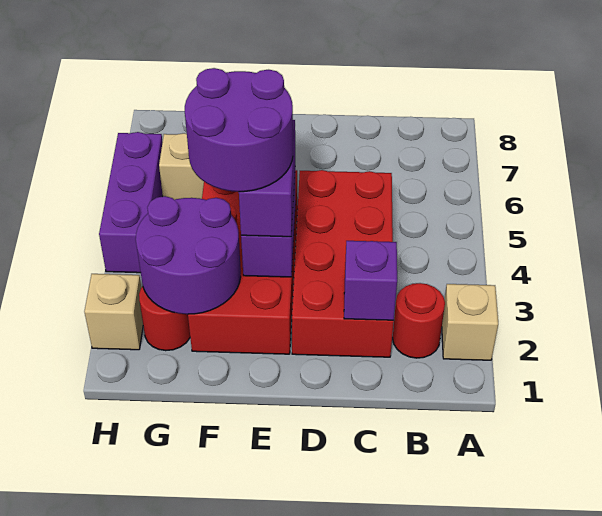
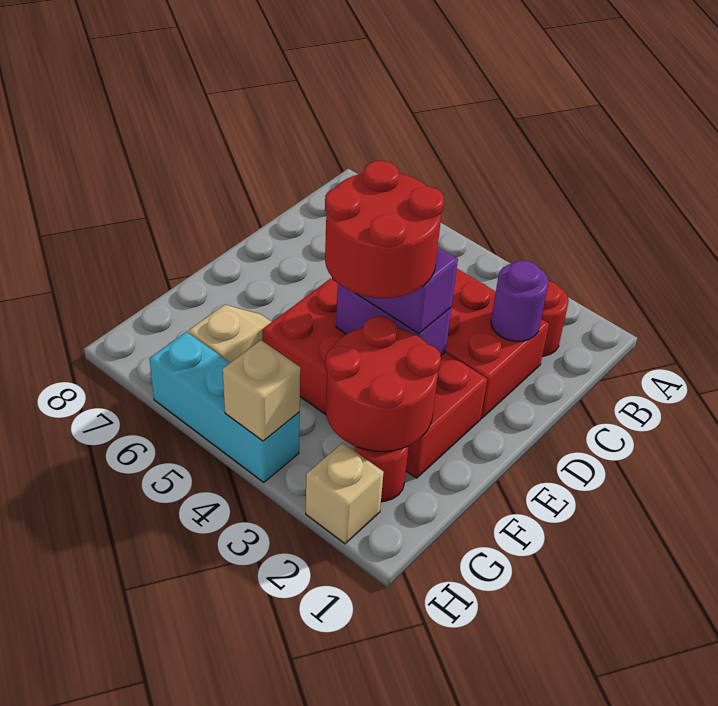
tan brick A2 level 1 -> tan brick H4 level 2
purple brick C2 level 2 -> purple round brick C2 level 2
purple round brick E3:F4 level 4 -> red round brick E3:F4 level 4
purple round brick F2:G3 level 2 -> red round brick F2:G3 level 2
purple brick H4:H6 level 1 -> cyan brick H4:H6 level 1

